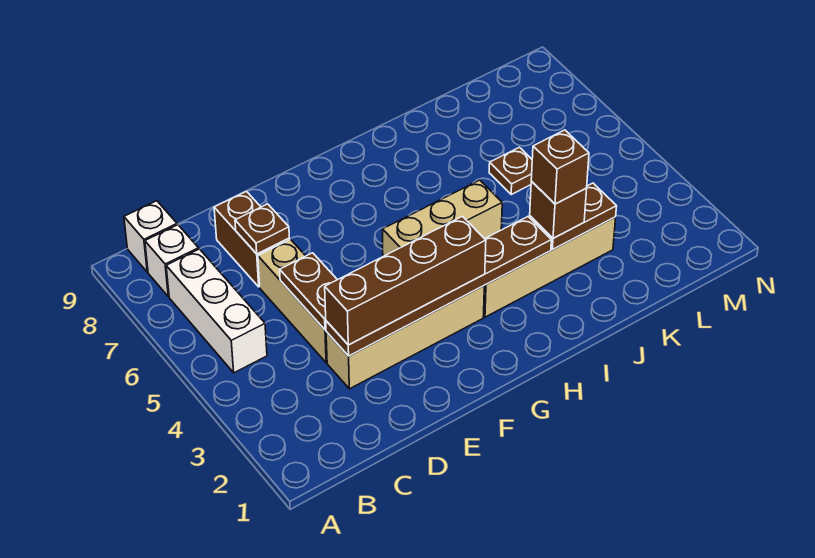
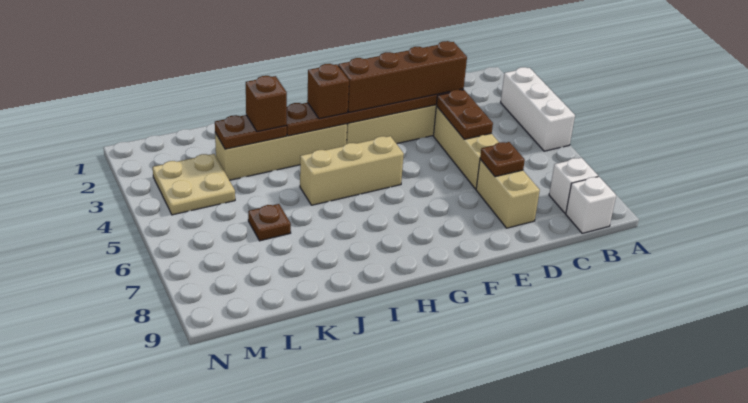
white brick B5:B7 level 1 -> white brick A3:A5 level 1
brown brick D7:D8 level 1 -> tan brick D7:D8 level 1
brown brick J3 level 4 -> brown brick H3 level 3
none -> tan plate L3:M4 level 1

